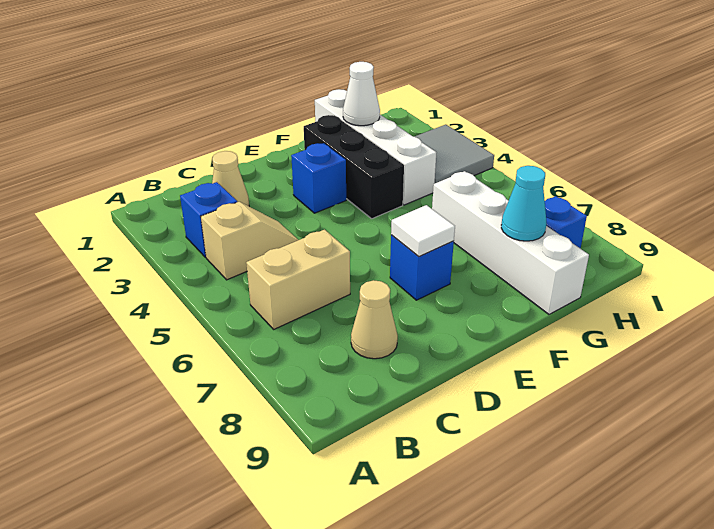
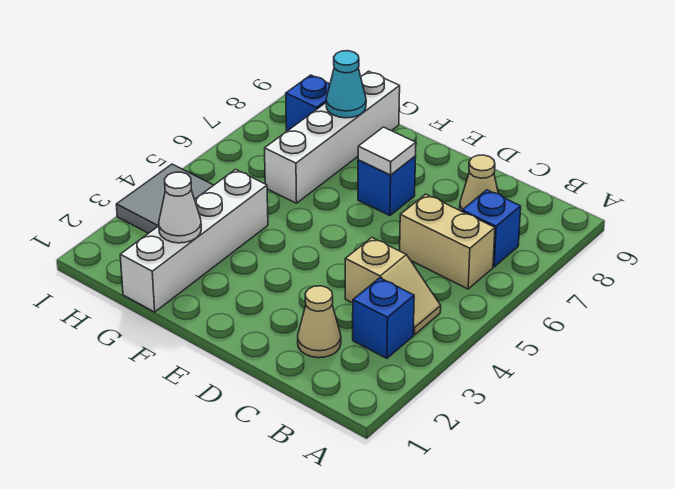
tan slope B4:C4 level 1 top B -> tan slope B4:C4 level 1 top C
blue brick E3 level 1 -> blue brick B7 level 1
black brick F2:F4 level 1 -> none

